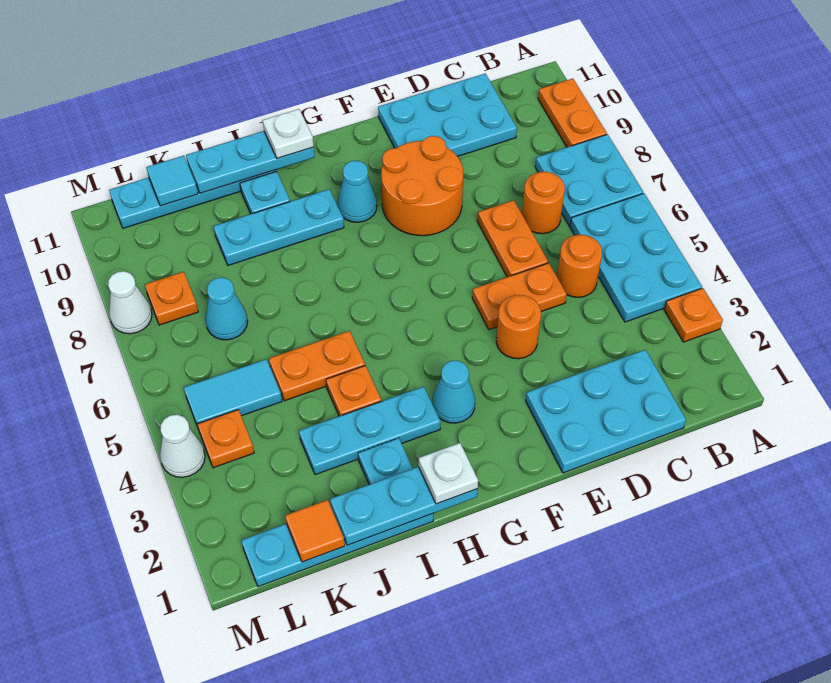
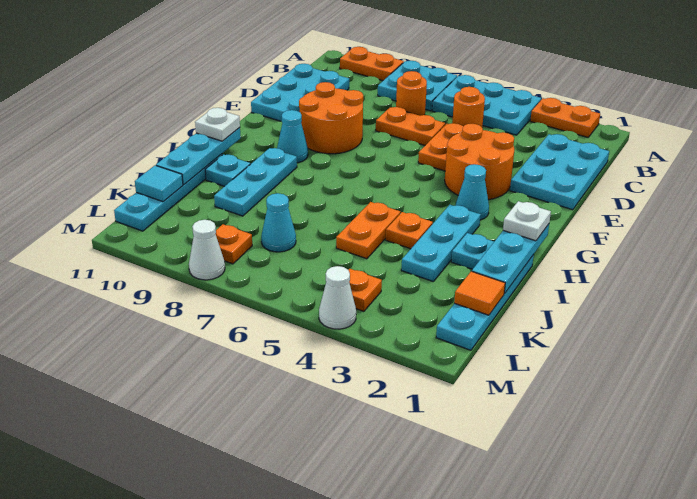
orange plate A3 level 1 -> orange plate A2:A3 level 1
orange round brick E4 level 1 -> orange round brick E3:F4 level 1
cyan tile K5:L5 level 1 -> none

